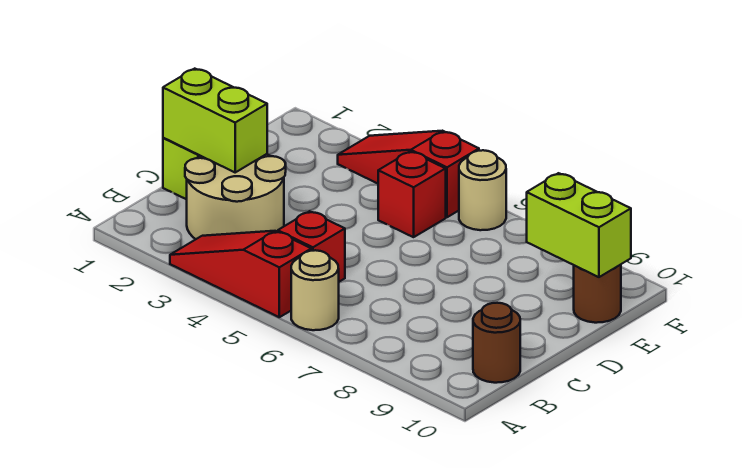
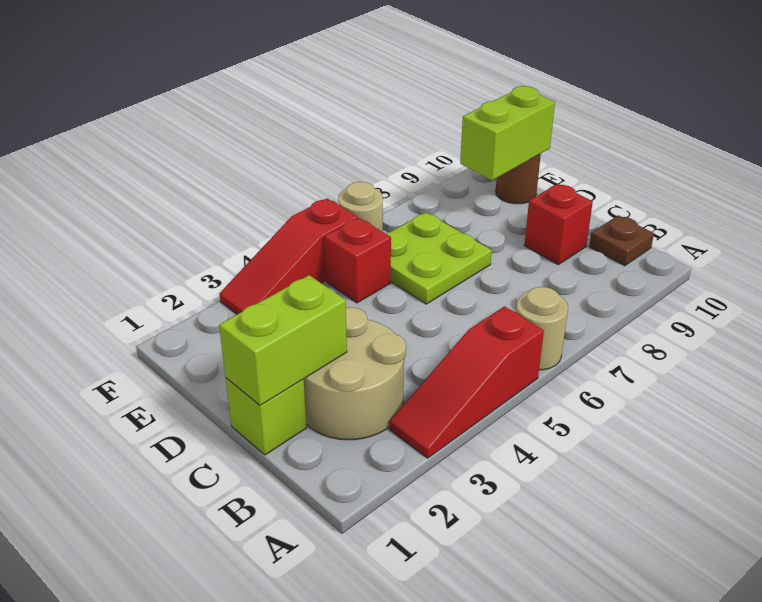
red brick B5 level 1 -> red brick C9 level 1
brown round brick B10 level 1 -> brown plate B10 level 1
none -> lime plate D6:E7 level 1

